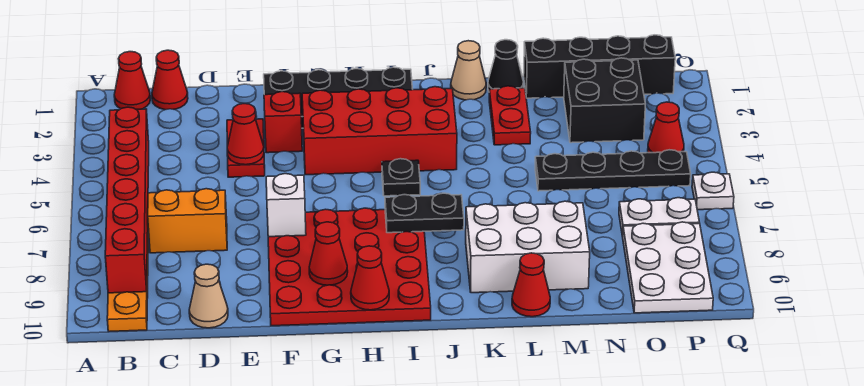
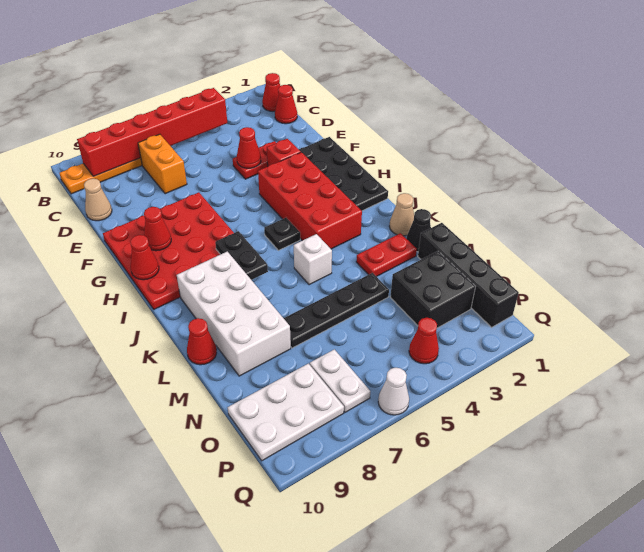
white brick F7 level 2 -> white brick K5 level 1
white brick K8:M9 level 1 -> white brick J8:M9 level 1
black plate M5:P5 level 1 -> black plate M4:M7 level 1
white plate Q6 level 1 -> white cone Q6 level 1

